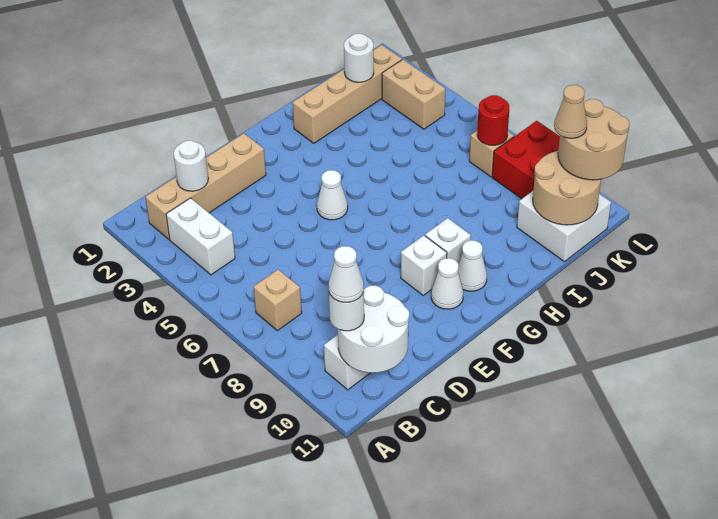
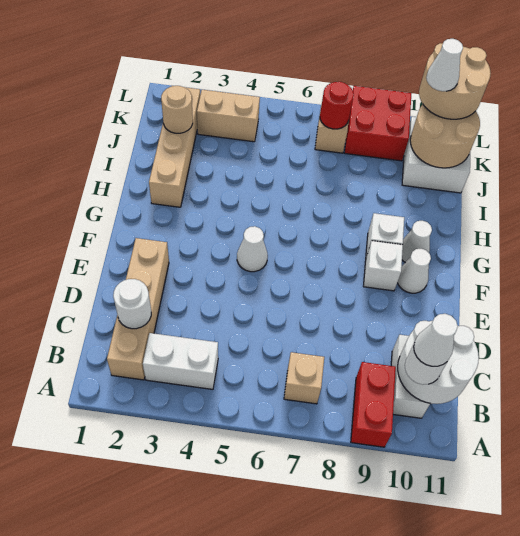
none -> red brick A9:B9 level 1
white round brick J2 level 2 -> tan round brick J2 level 2
tan cone K10 level 4 -> white cone K10 level 4

